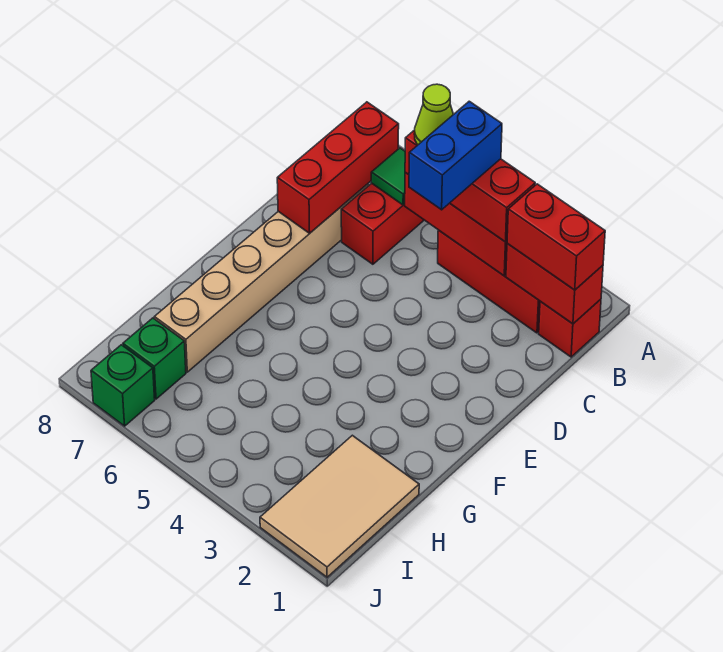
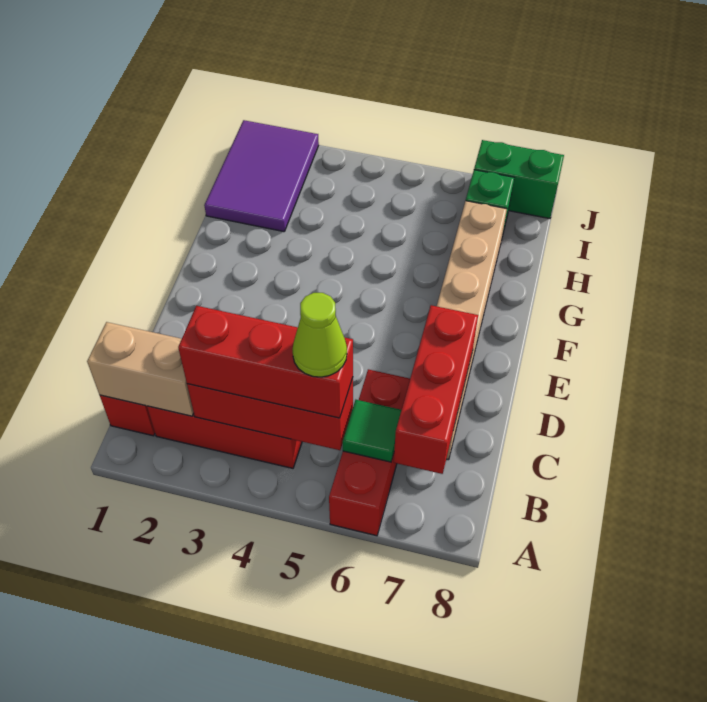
red brick B1:B2 level 2 -> tan brick B1:B2 level 2
red brick B1:B2 level 3 -> none
blue brick B4:C4 level 4 -> none
tan tile H1:J2 level 1 -> purple tile H1:J2 level 1
green brick J7 level 1 -> green brick J7:J8 level 1

